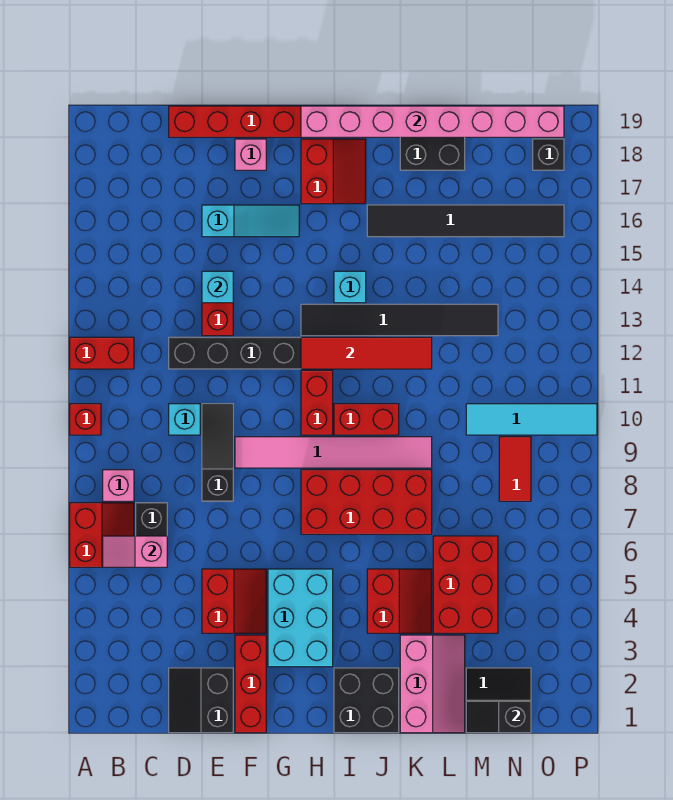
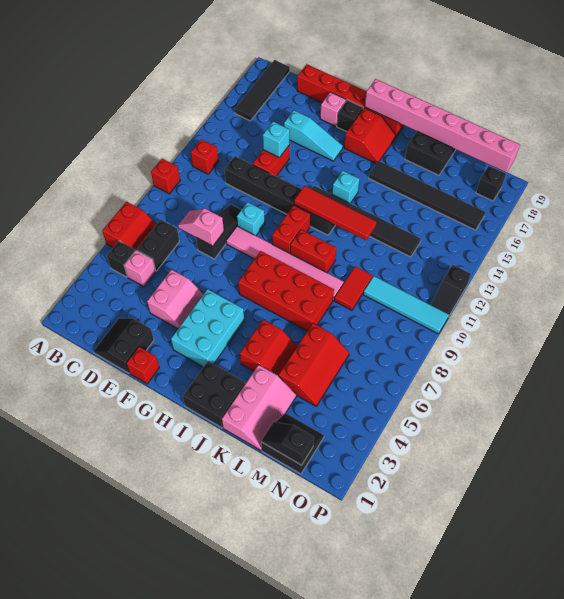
red brick A12:B12 level 1 -> red brick B12 level 1
none -> black brick B5 level 1
pink slope B6:C6 level 2 top C -> pink slope D8:E8 level 2 top E
pink brick B8 level 1 -> pink brick C5 level 1
none -> black tile B16:B19 level 1
cyan brick D10 level 1 -> cyan brick F10 level 1
red slope E4:F5 level 1 top E -> pink slope E4:F5 level 1 top E
red brick F1:F3 level 1 -> red brick F1 level 1
none -> black brick G18 level 1
red brick L4:M6 level 1 -> red slope L4:M6 level 1 top L
red tile N8:N9 level 1 -> red tile L9:L10 level 1
none -> black slope P11:P12 level 1 top 12

